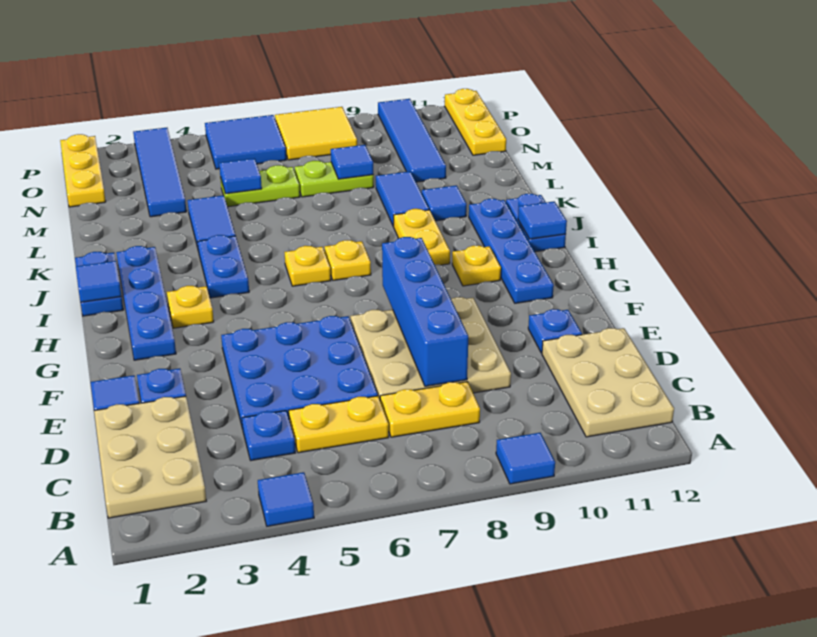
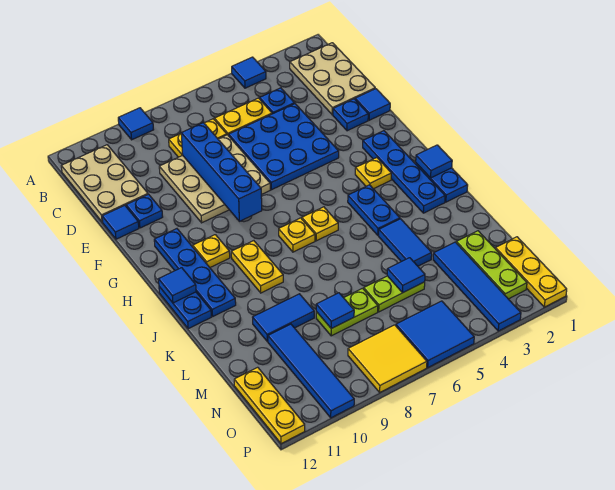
blue tile K9:L9 level 1 -> blue tile L9:L10 level 1
blue tile K10 level 1 -> blue tile E12 level 1
none -> lime plate M2:O2 level 1

